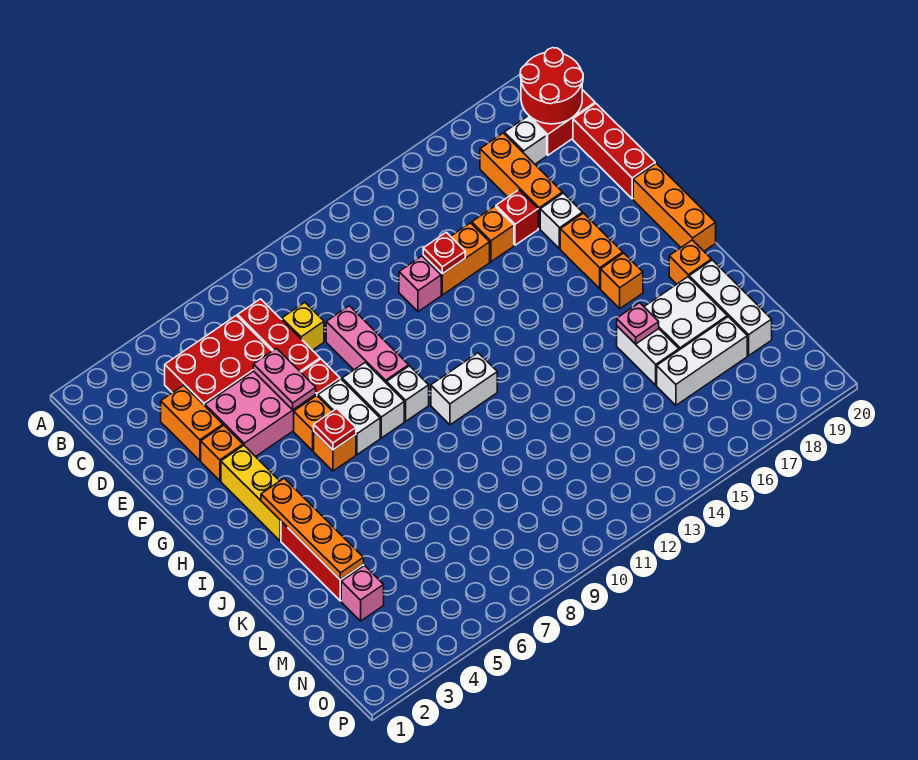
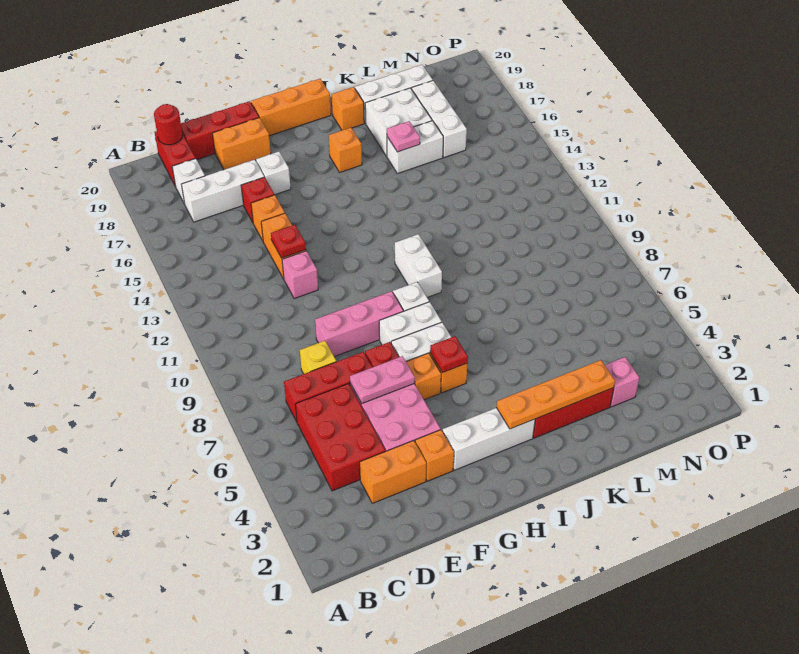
red round brick B19:C20 level 2 -> red round brick C20 level 2
orange brick C17:E17 level 1 -> white brick C17:E17 level 1
yellow brick G3:I3 level 1 -> white brick G3:I3 level 1
orange brick G17:H17 level 1 -> orange brick E19:F19 level 1

